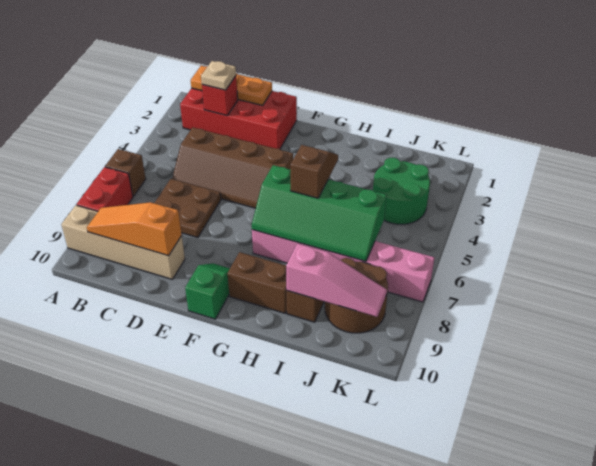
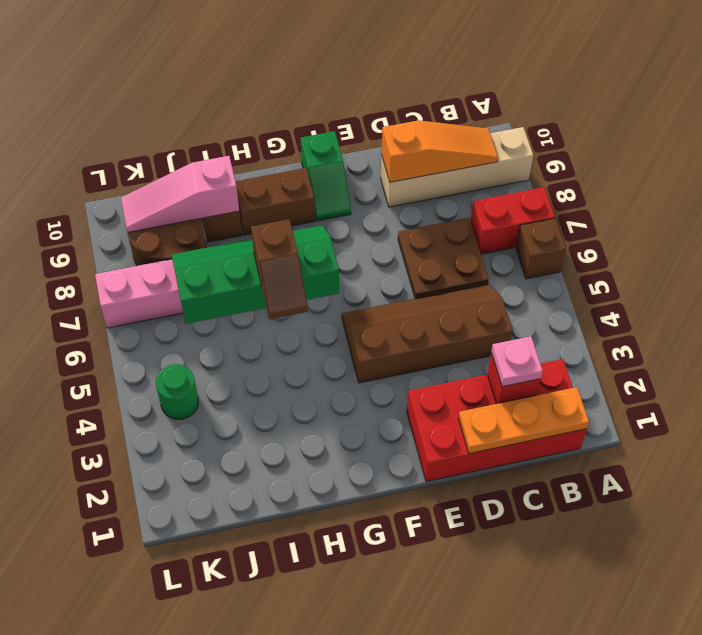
red brick A7:A8 level 1 -> red brick A7:B7 level 1
tan plate C2 level 3 -> pink plate C2 level 3
green round brick J3:K4 level 1 -> green round brick K4 level 1

